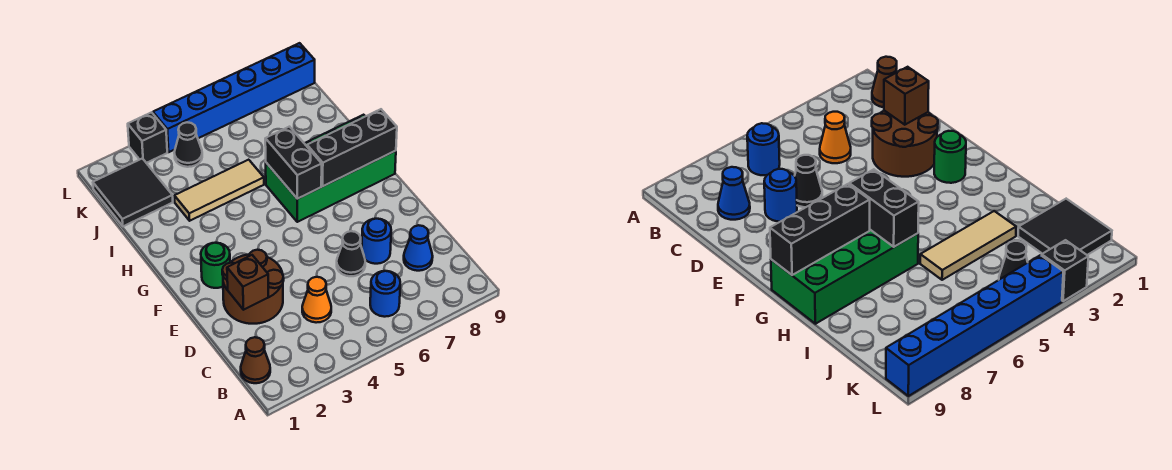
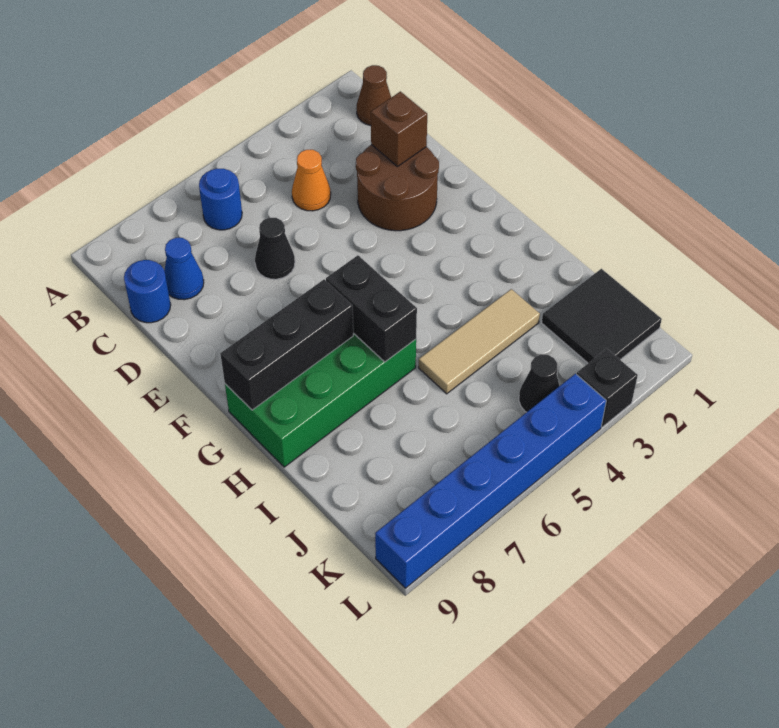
blue round brick D7 level 1 -> blue round brick C9 level 1
green round brick F2 level 1 -> none

